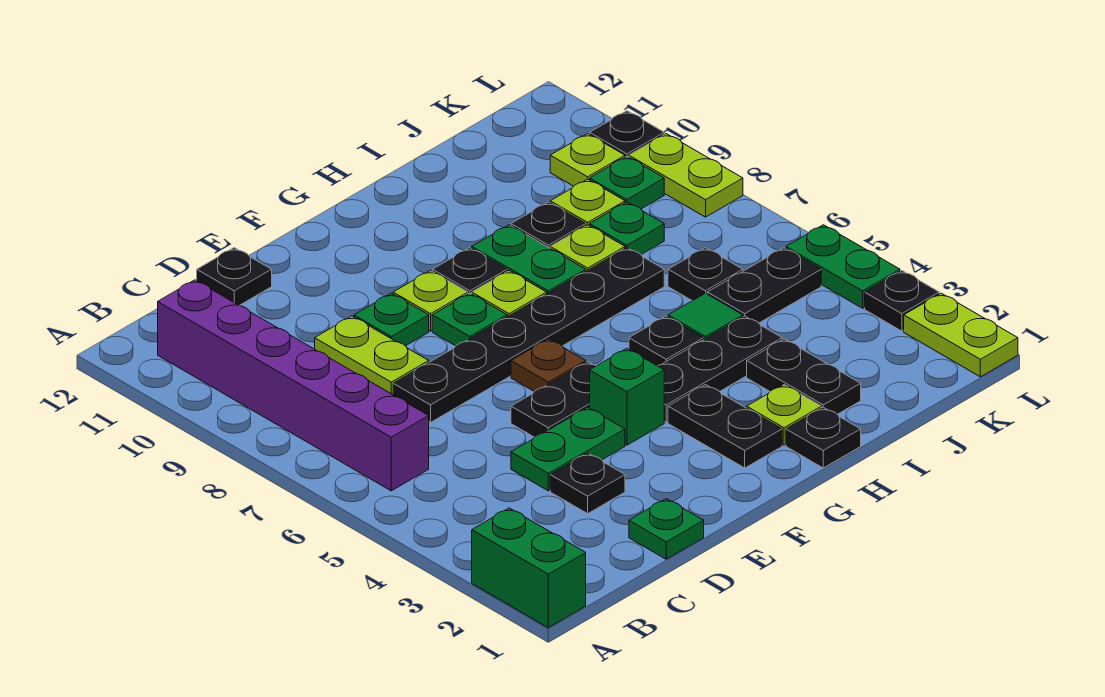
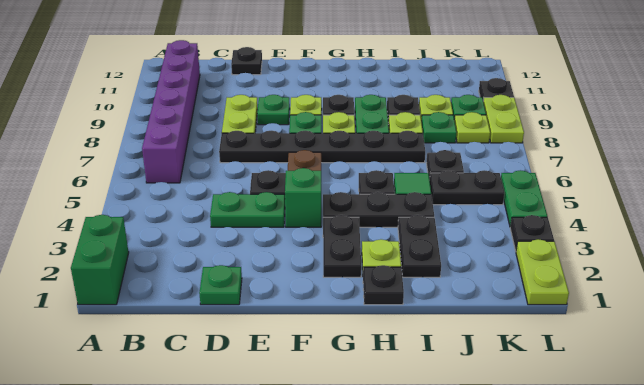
black plate D3 level 1 -> none
lime plate K10 level 1 -> lime plate K8 level 1

